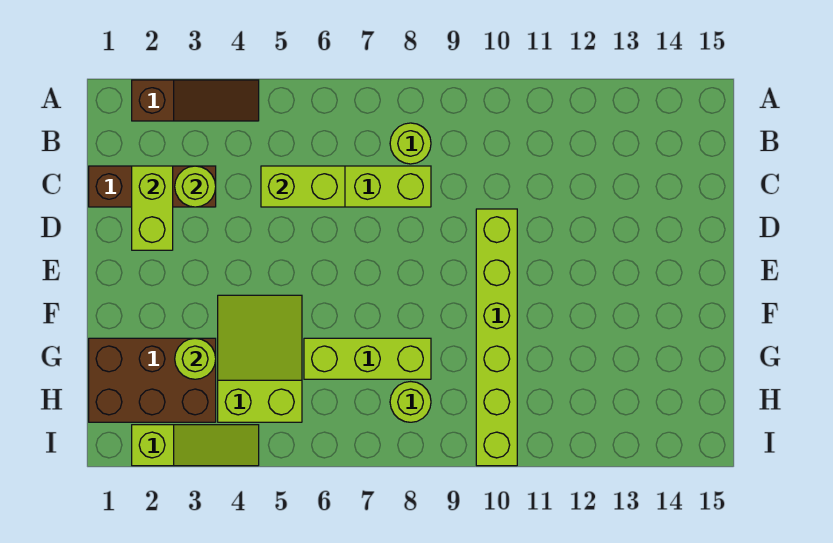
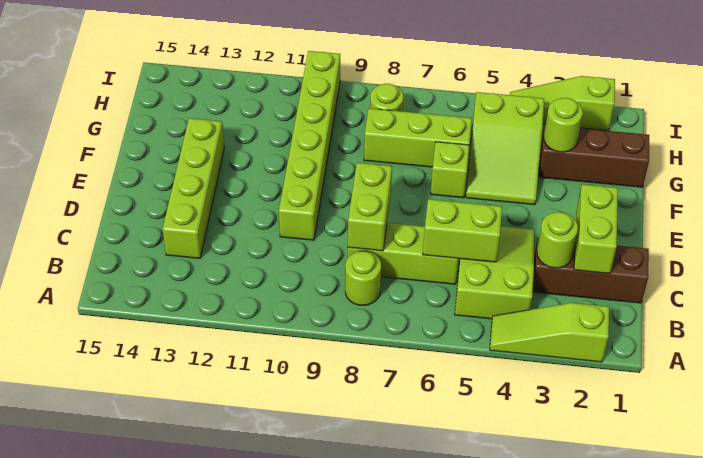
brown slope A2:A4 level 1 top 2 -> lime slope A2:A4 level 1 top 2
none -> lime slope B4:D5 level 1 top B
none -> lime brick C8:D8 level 2
none -> lime brick C13:F13 level 1
none -> lime brick F6 level 1
brown brick G1:H3 level 1 -> brown brick G1:G3 level 1

